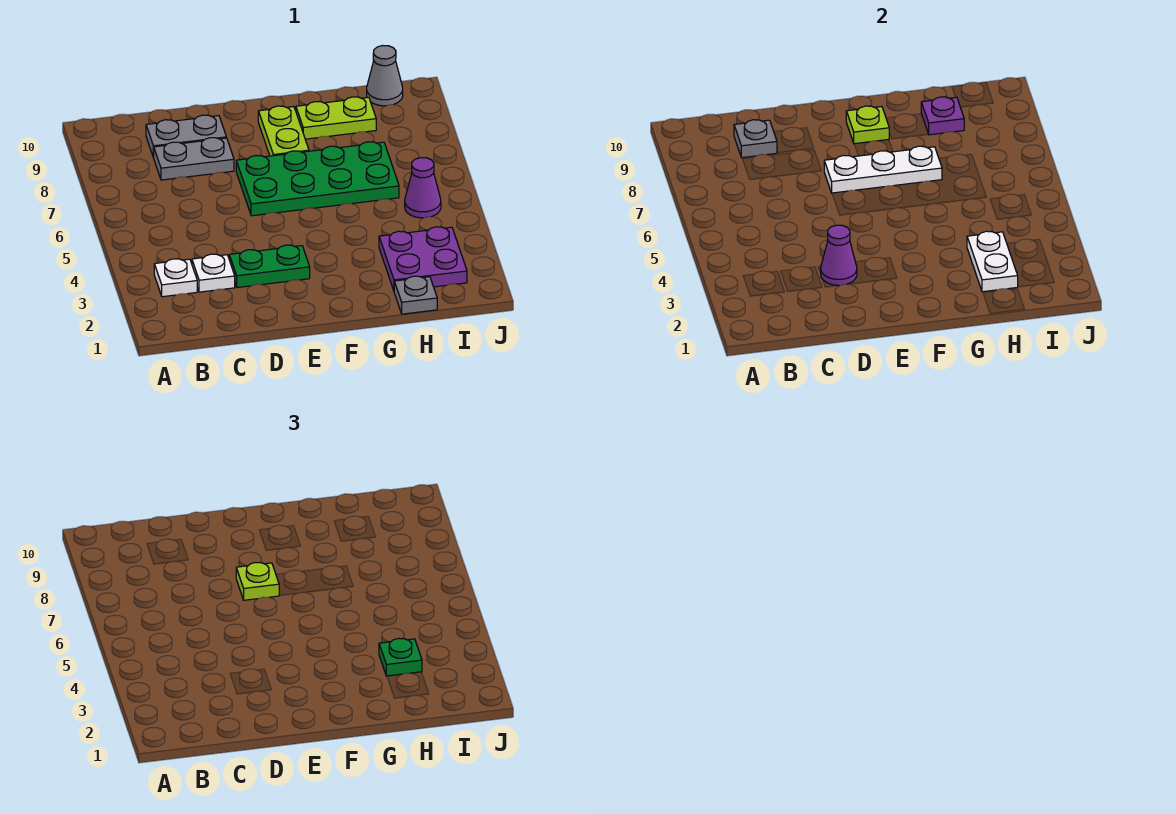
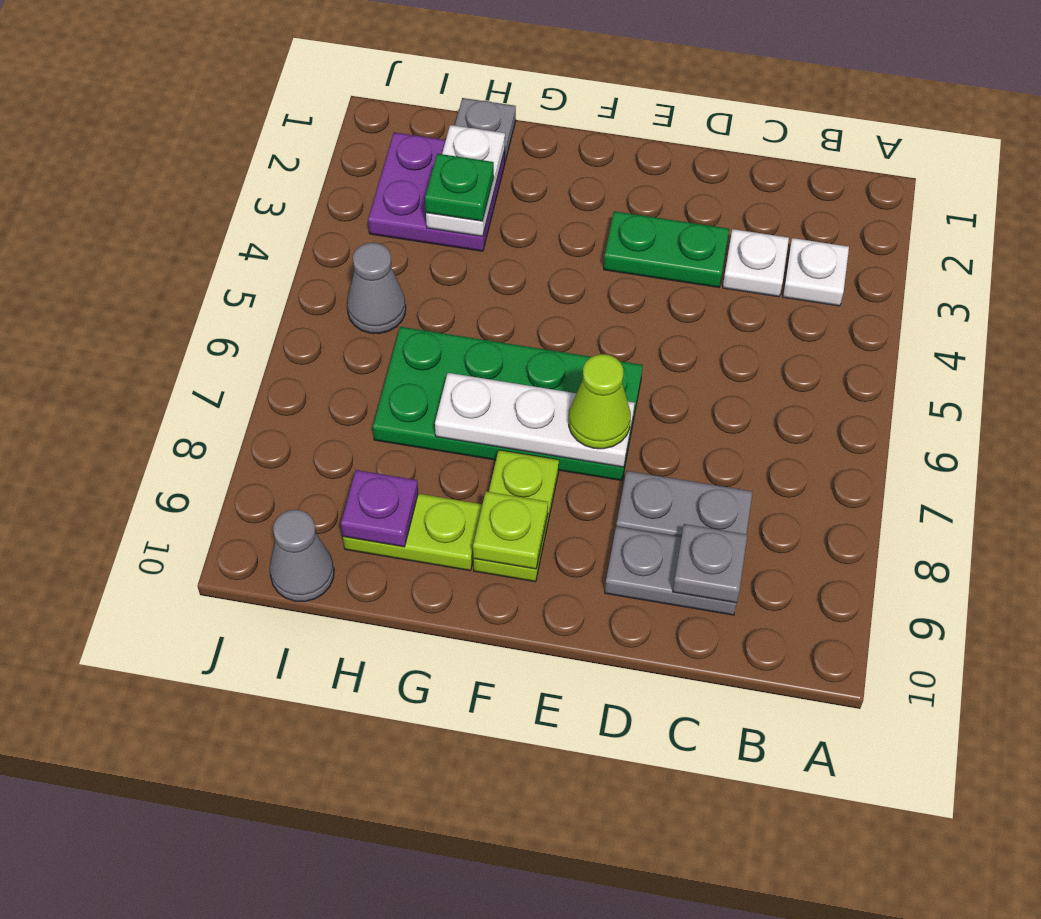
purple cone D3 level 2 -> none
lime plate E7 level 3 -> lime cone E7 level 3
purple cone I5 level 1 -> grey cone I5 level 1

